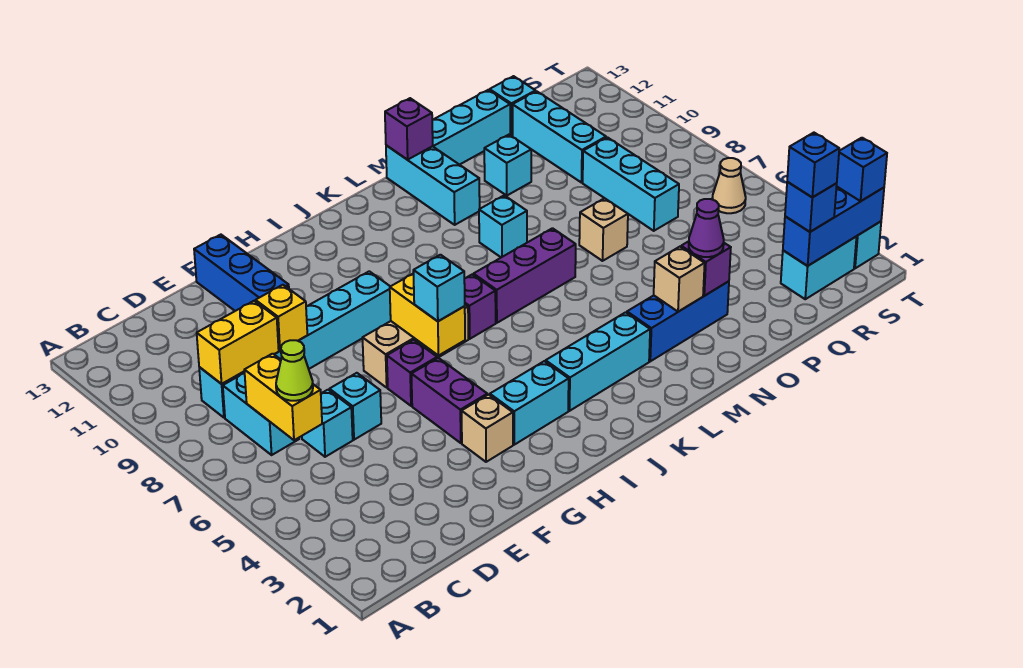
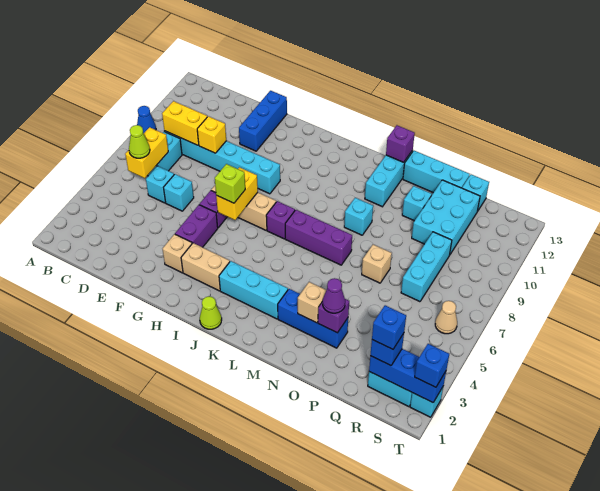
none -> blue cone A9 level 1
cyan brick H3:I3 level 1 -> tan brick H3:I3 level 1
cyan brick H6 level 3 -> lime brick H6 level 3
none -> lime cone J1 level 1
cyan brick Q10:Q12 level 1 -> cyan brick P10:Q12 level 1

